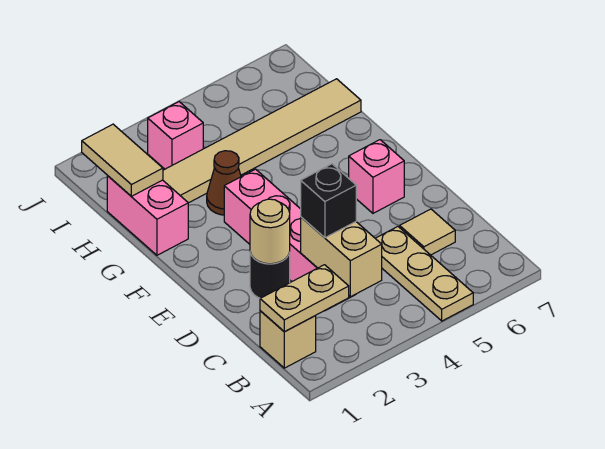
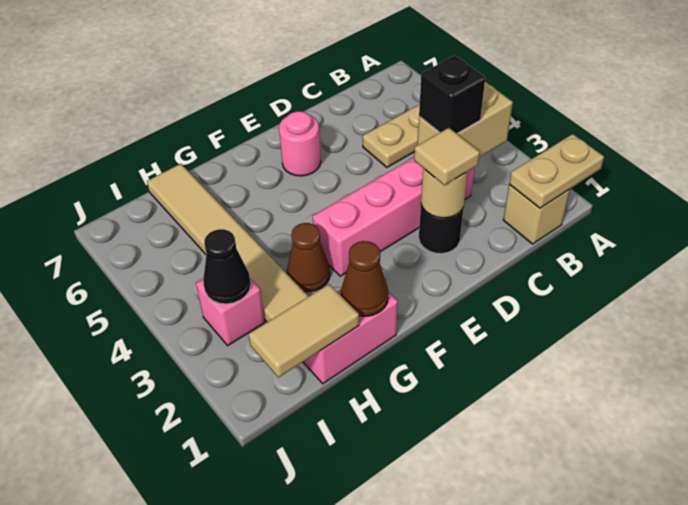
tan plate B1:B2 level 2 -> tan plate A1:B1 level 2
tan tile C6 level 1 -> tan tile D2 level 3
pink brick E6 level 1 -> pink round brick E6 level 1
none -> brown cone G1 level 2
none -> black cone I3 level 2

